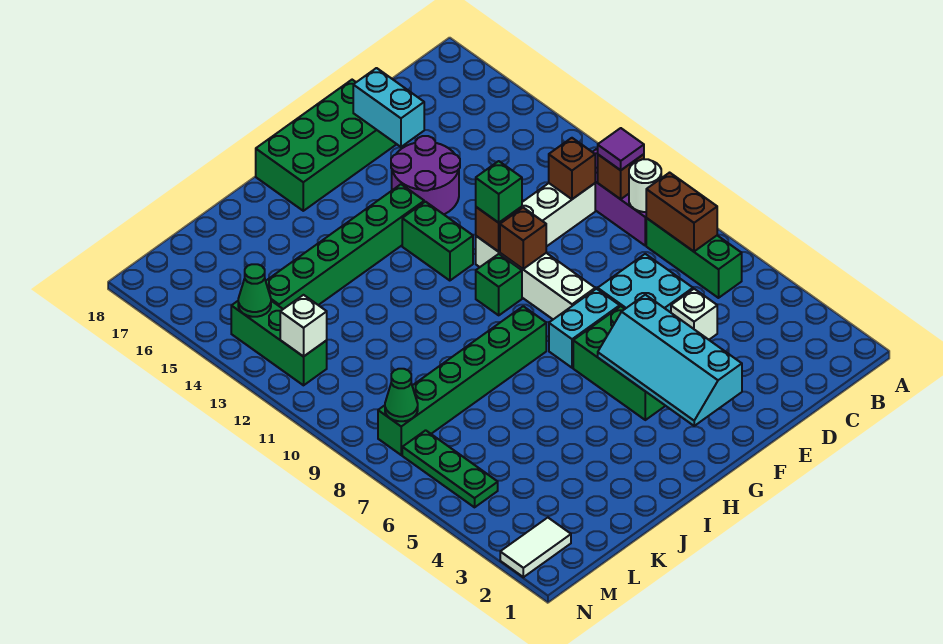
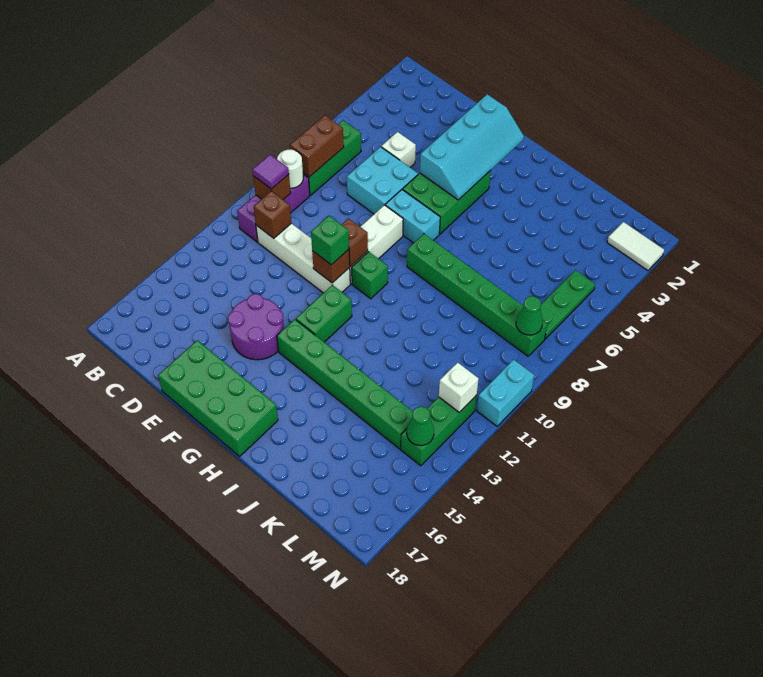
cyan brick E16:E17 level 2 -> cyan brick N10:N11 level 1

